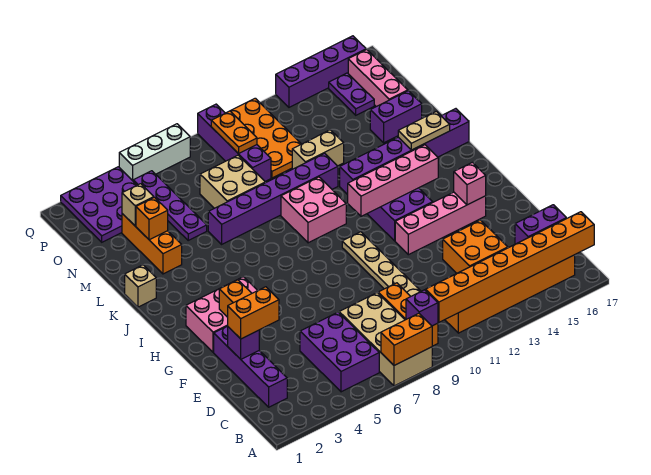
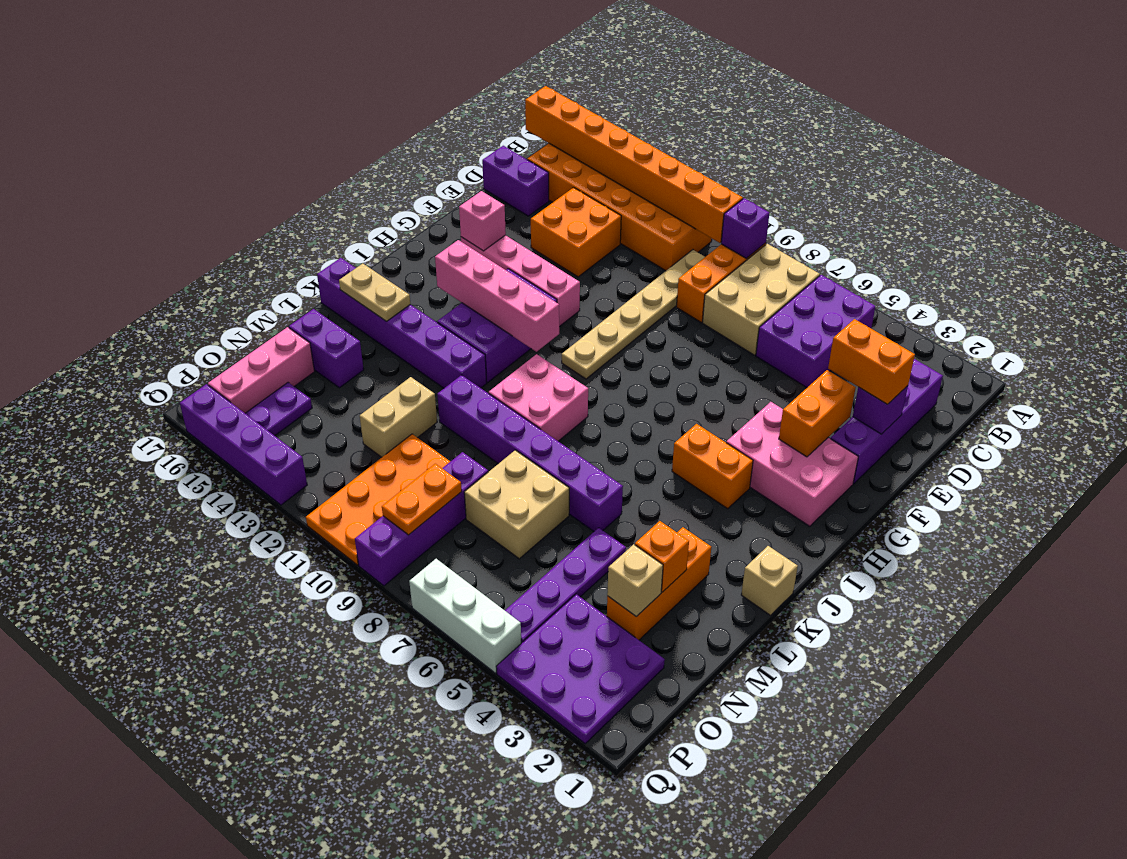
tan brick A7:D8 level 1 -> tan brick B7:D8 level 1
orange brick A7:A8 level 2 -> orange brick I4:I5 level 1
tan brick M11:M12 level 1 -> tan brick M12:N12 level 1

